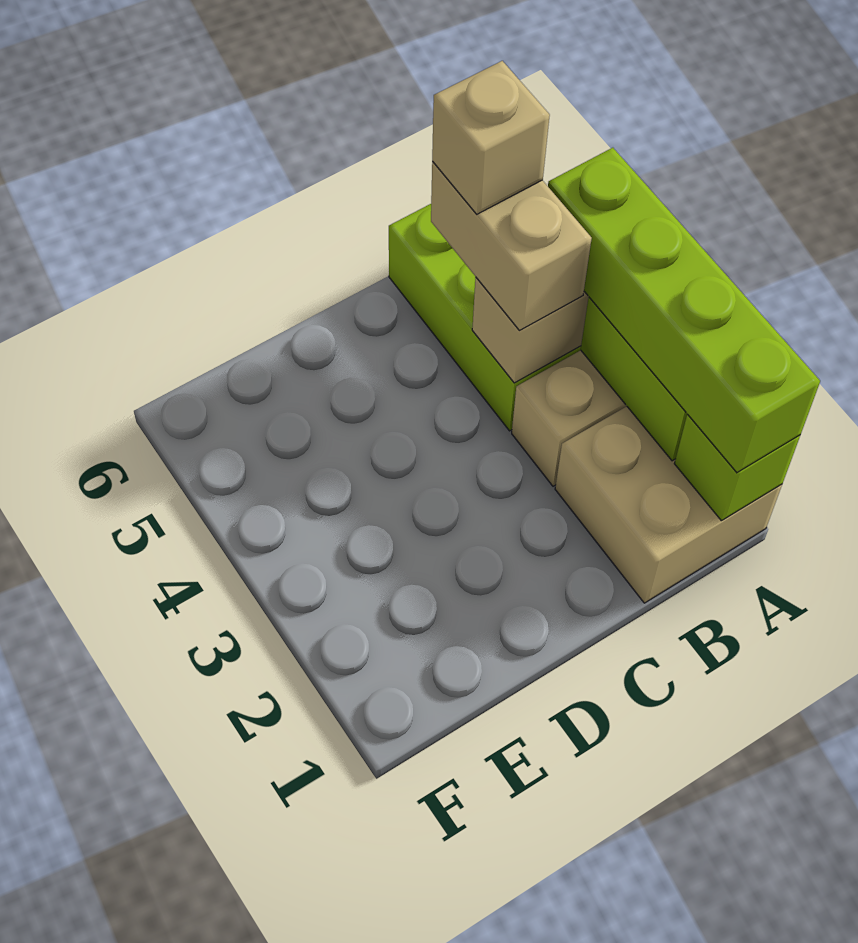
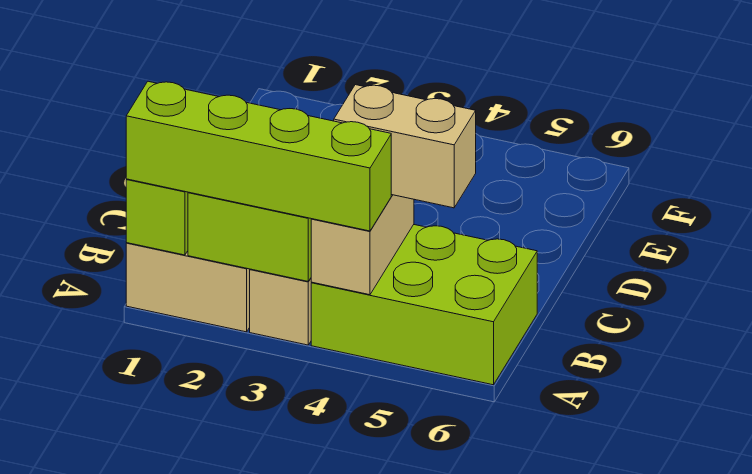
tan brick B5 level 4 -> none

